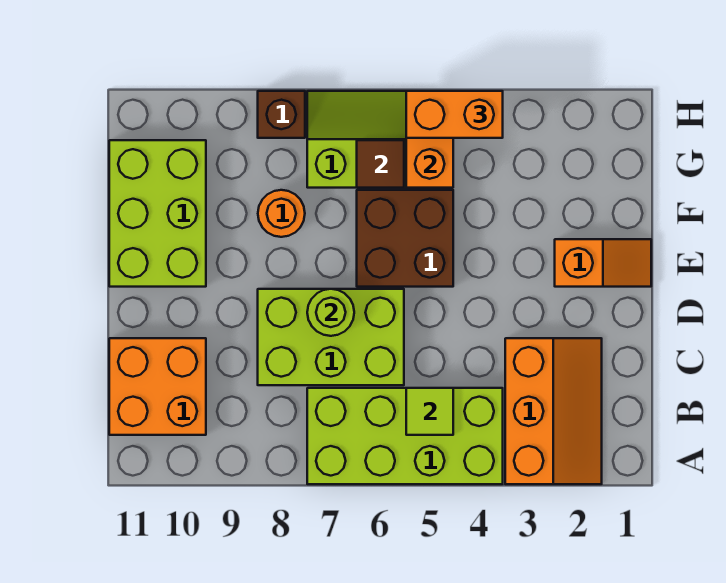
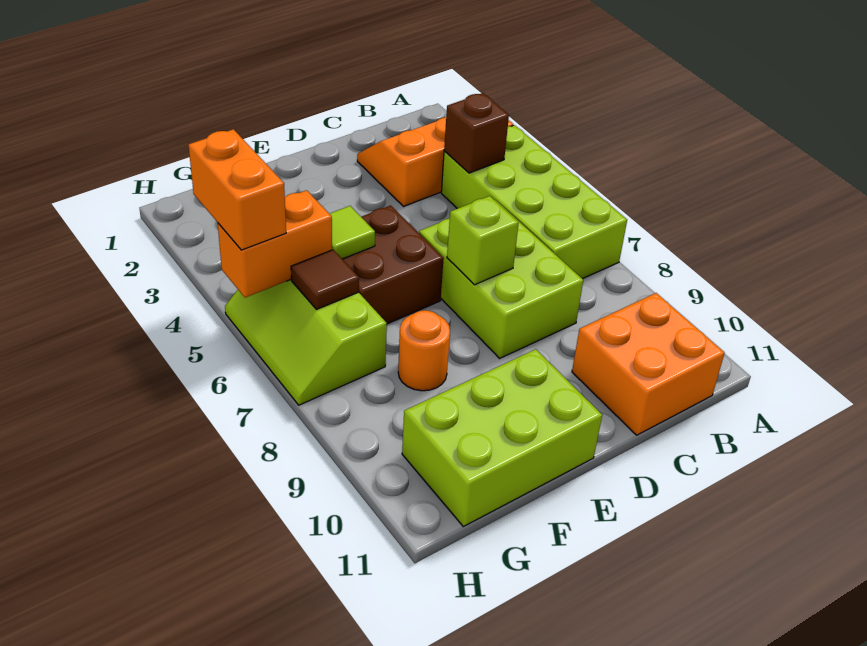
lime tile B5 level 2 -> lime tile F5 level 2
lime round brick D7 level 2 -> lime brick D7 level 2
orange slope E1:E2 level 1 top 2 -> none
brown brick H8 level 1 -> brown brick B4 level 2

